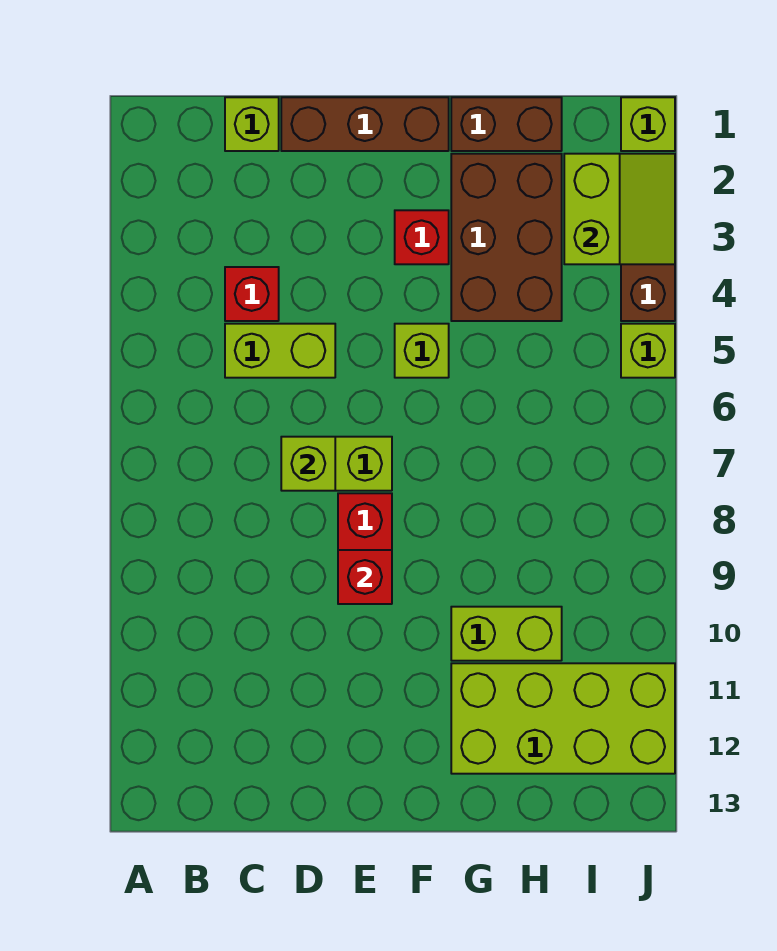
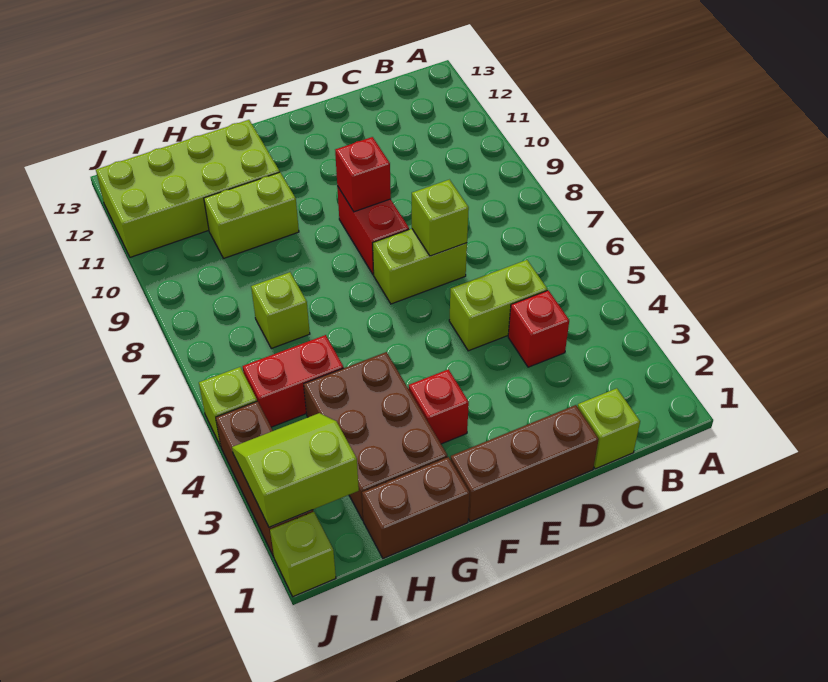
lime brick F5 level 1 -> lime brick H7 level 1
none -> red brick H5:I5 level 1
lime slope I2:J3 level 2 top I -> lime slope I2:J3 level 2 top 2

